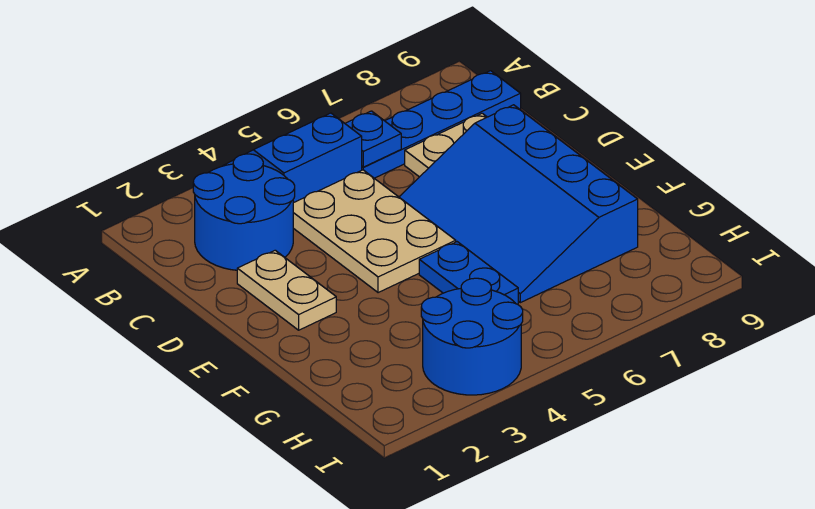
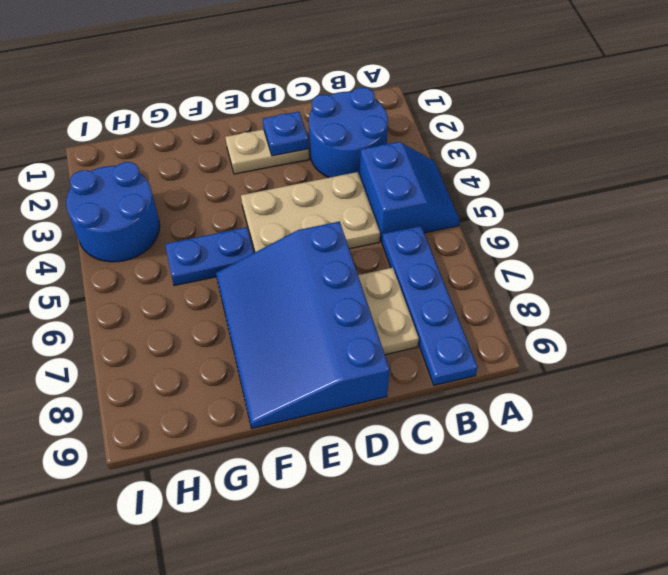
blue plate B6 level 2 -> blue plate D2 level 2
blue slope D6:G8 level 1 top 8 -> blue slope D6:F9 level 1 top D

